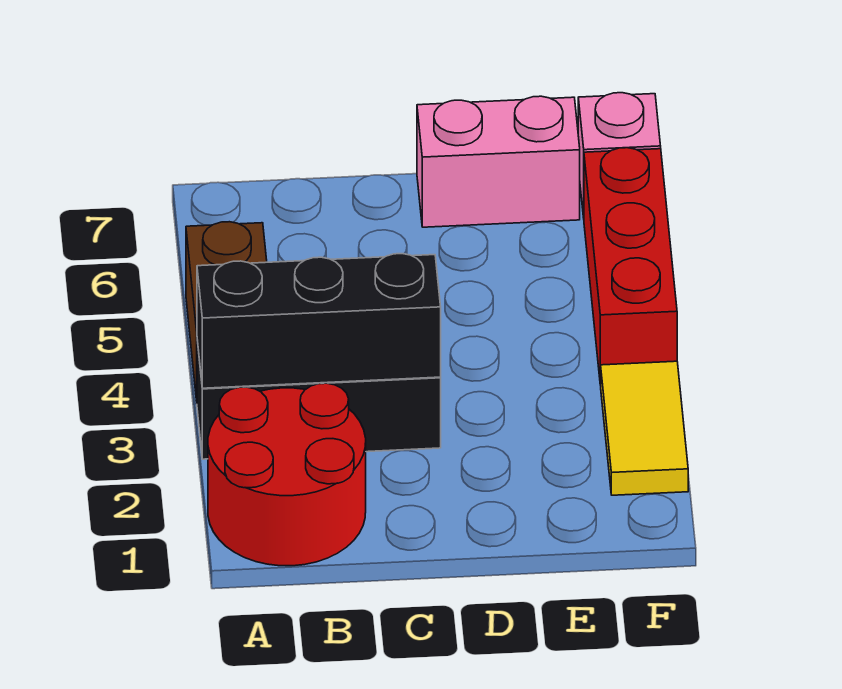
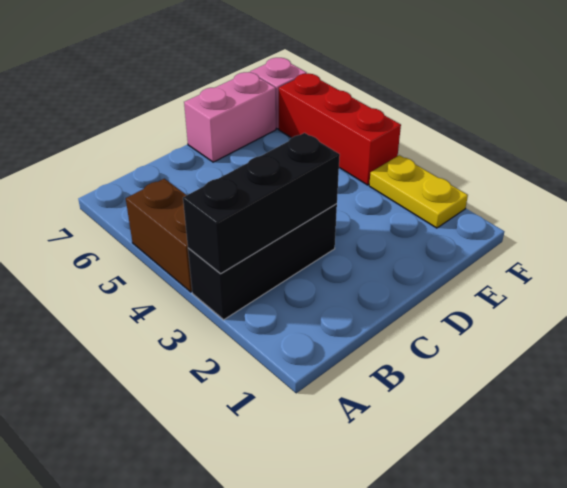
red round brick A1:B2 level 1 -> none
yellow tile F2:F3 level 1 -> yellow plate F2:F3 level 1

